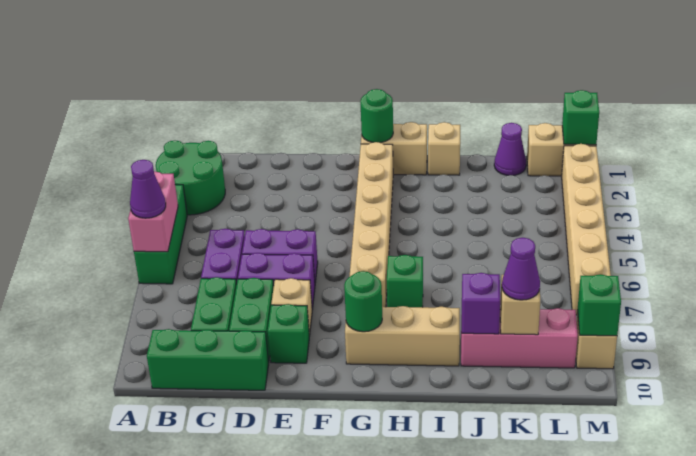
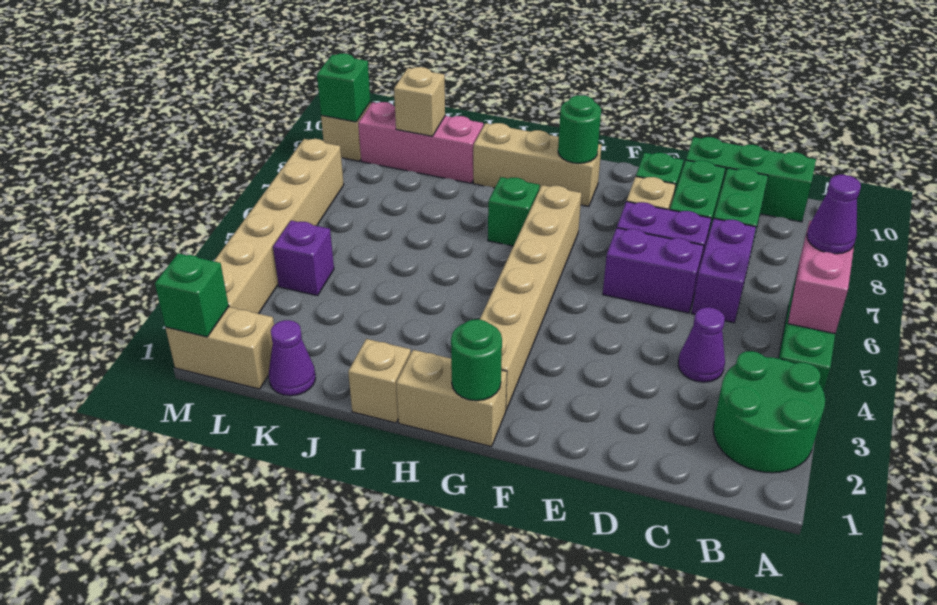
purple brick J9 level 2 -> purple brick L4 level 1
purple cone K9 level 3 -> purple cone C4 level 1

